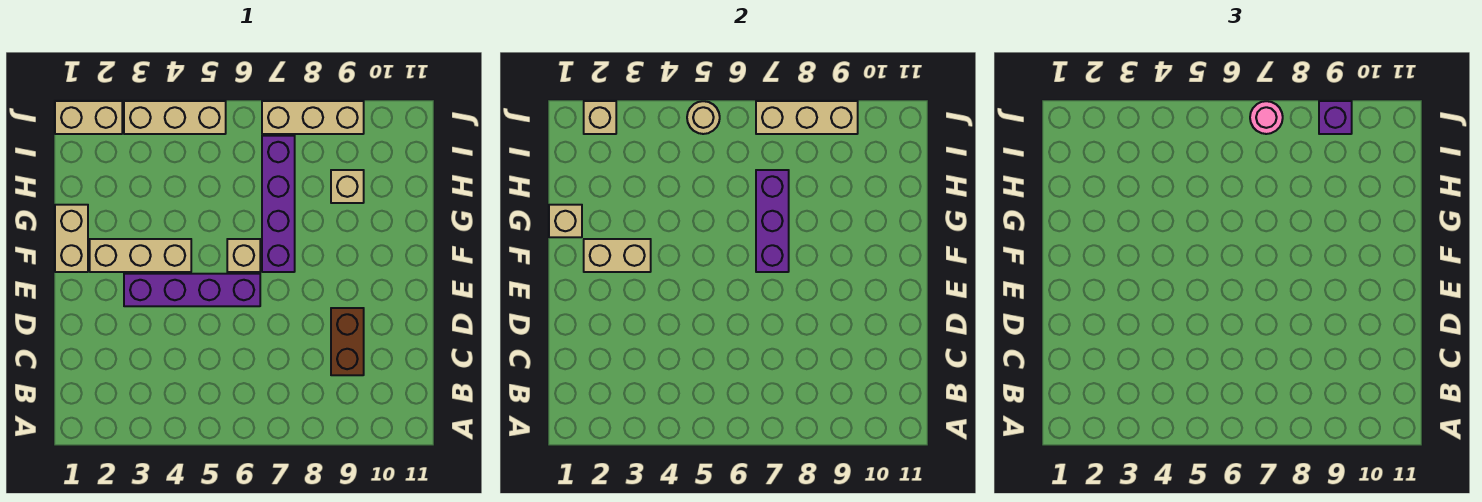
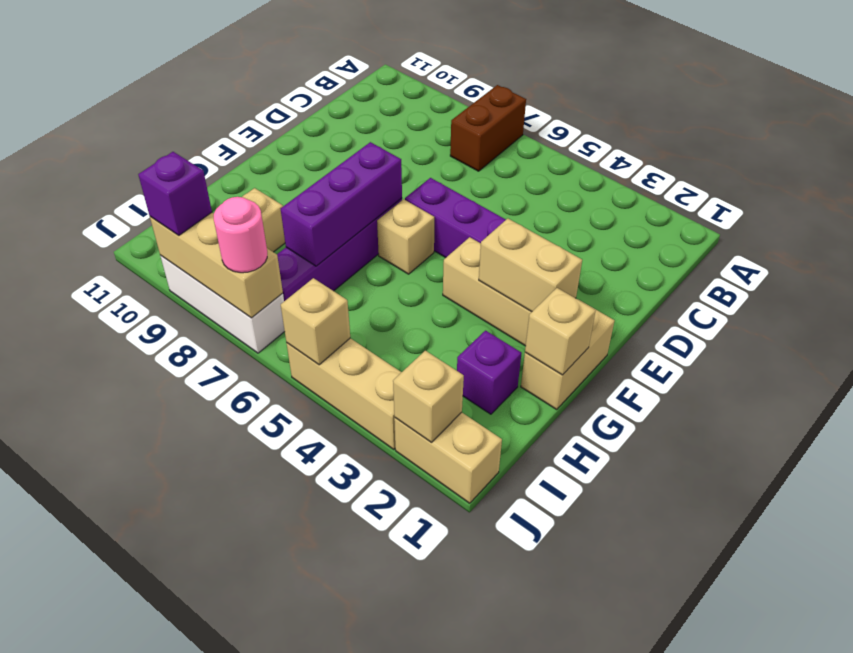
brown brick C9:D9 level 1 -> brown brick A7:B7 level 1
none -> purple brick H2 level 1
tan round brick J5 level 2 -> tan brick J5 level 2
tan brick J7:J9 level 1 -> white brick J7:J9 level 1

